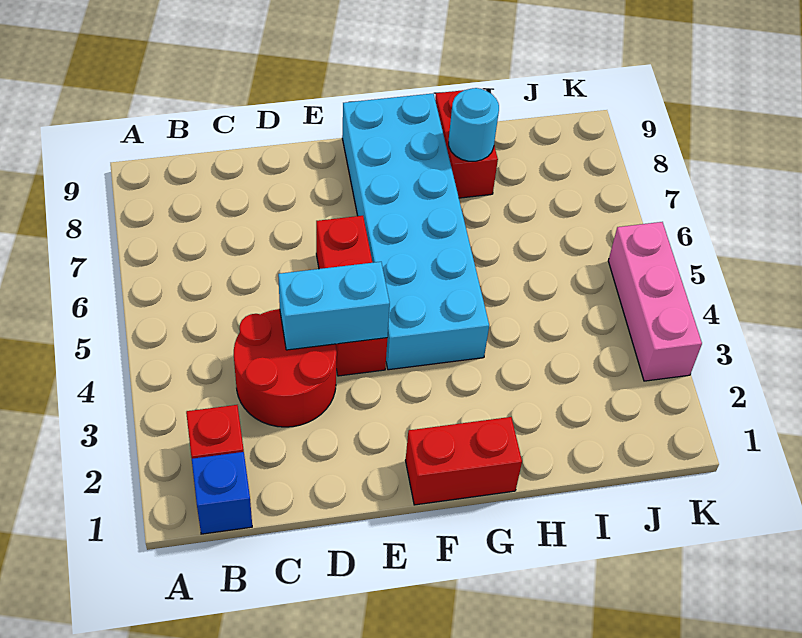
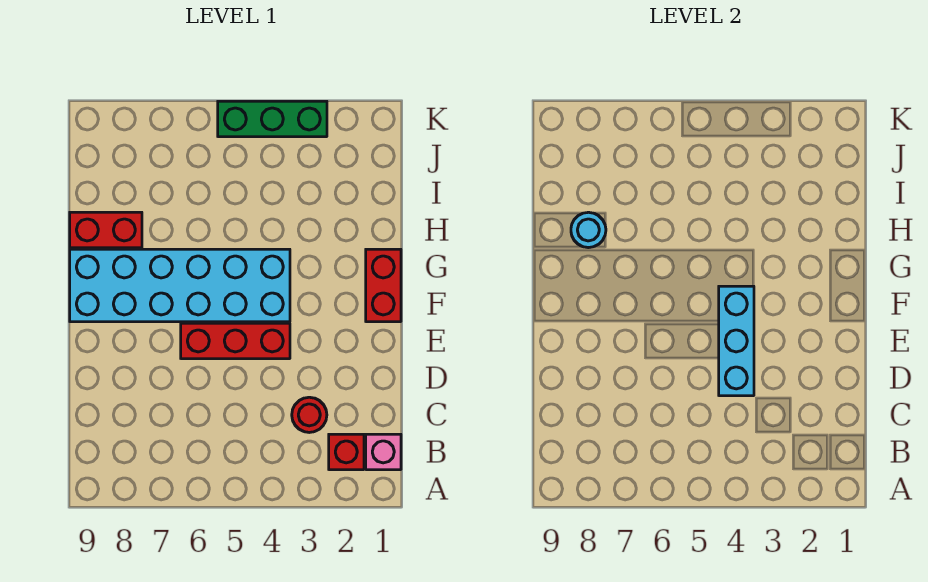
blue brick B1 level 1 -> pink brick B1 level 1
red round brick C3:D4 level 1 -> red round brick C3 level 1
cyan brick D4:E4 level 2 -> cyan brick D4:F4 level 2
pink brick K3:K5 level 1 -> green brick K3:K5 level 1

